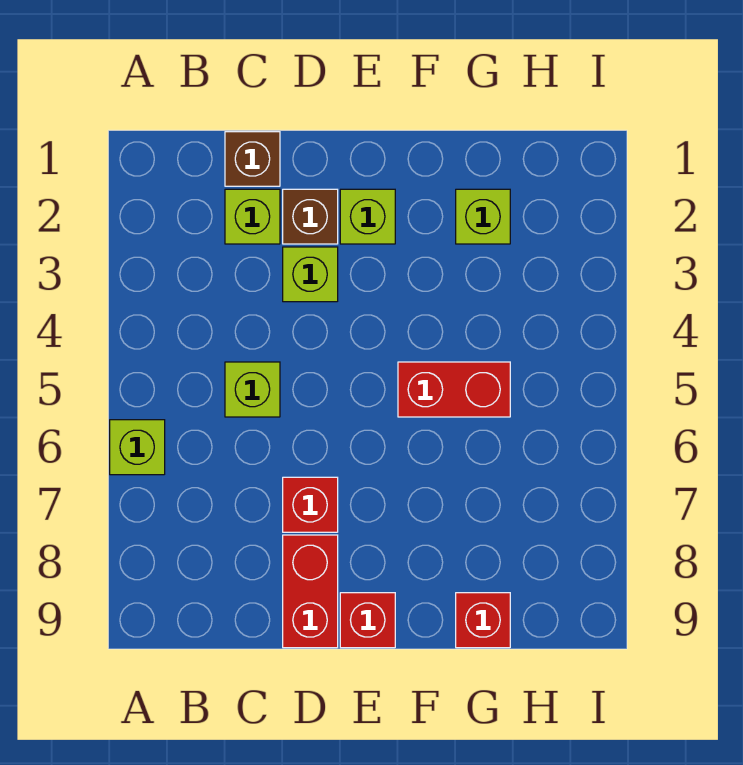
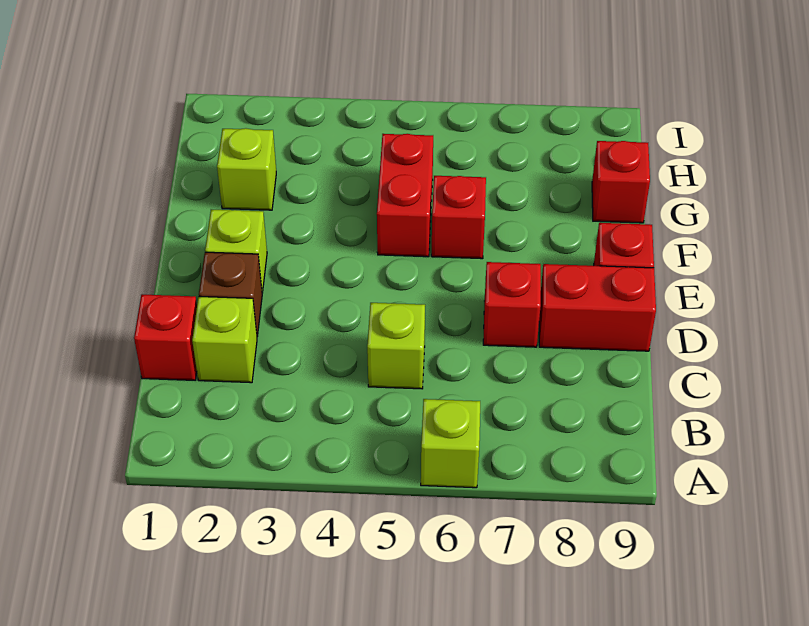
brown brick C1 level 1 -> red brick C1 level 1
lime brick D3 level 1 -> none
none -> red brick F6 level 1

